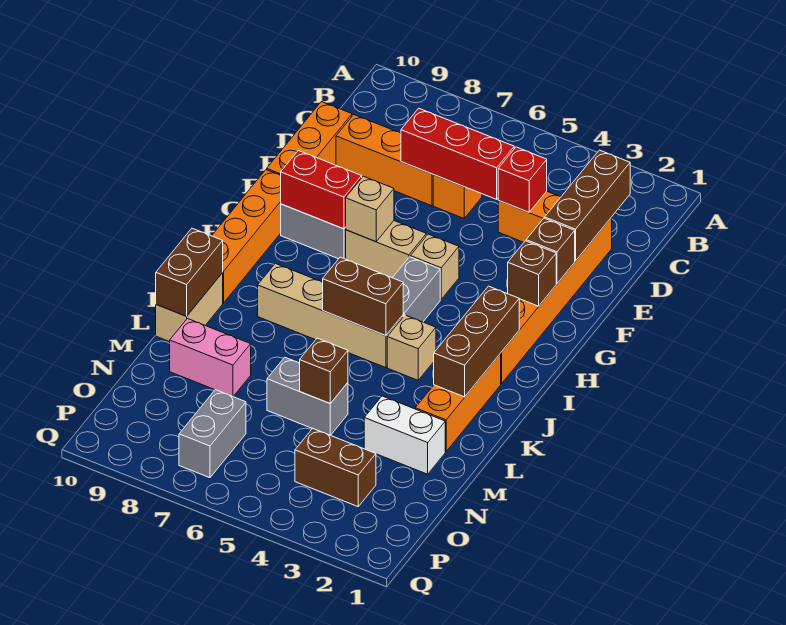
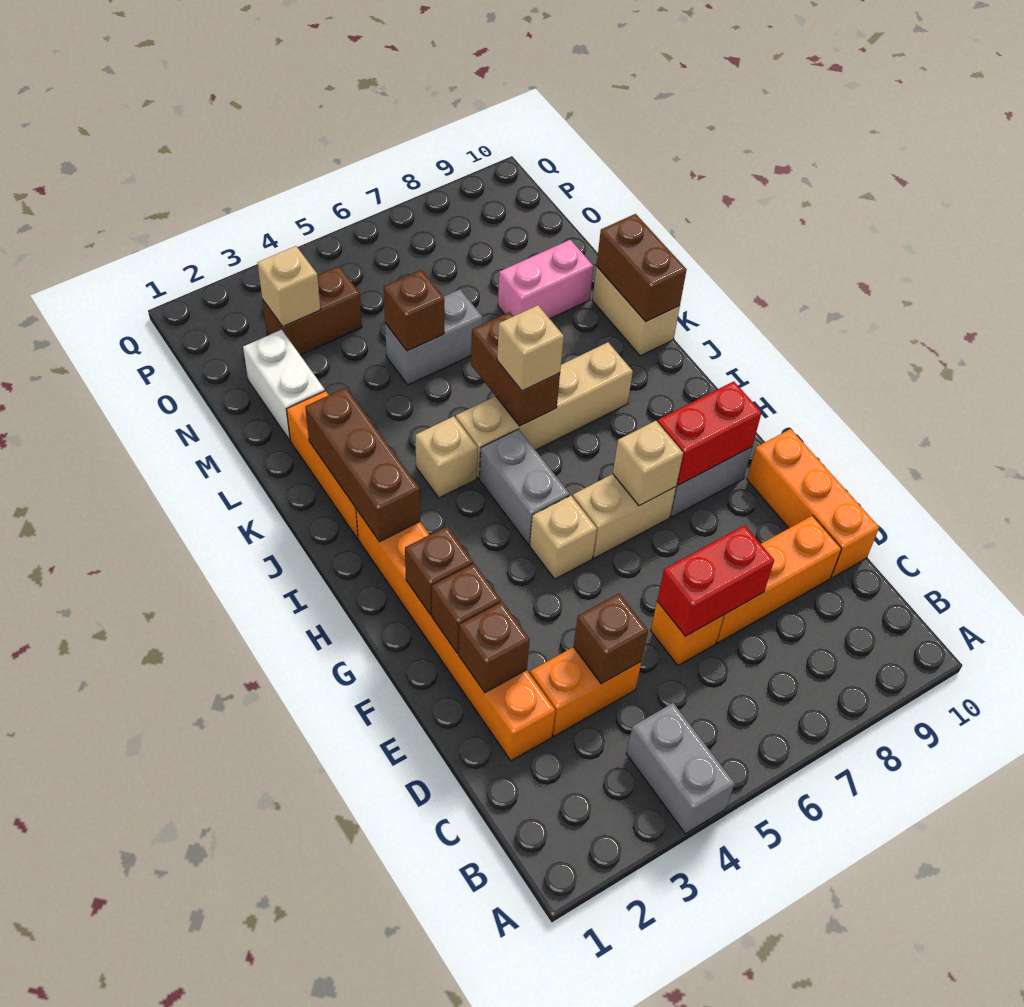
brown brick C2:E2 level 2 -> brown brick E2 level 2
red brick D4 level 2 -> brown brick D4 level 2
red brick D5:D7 level 2 -> red brick D6:D7 level 2
orange brick G10:J10 level 1 -> none
brown brick J5:J6 level 2 -> brown brick J6:K6 level 2
none -> tan brick J6 level 3
white brick M2:M3 level 1 -> white brick M2:N2 level 1
none -> tan brick O3 level 2
grey brick O7:P7 level 1 -> grey brick A4:B4 level 1

